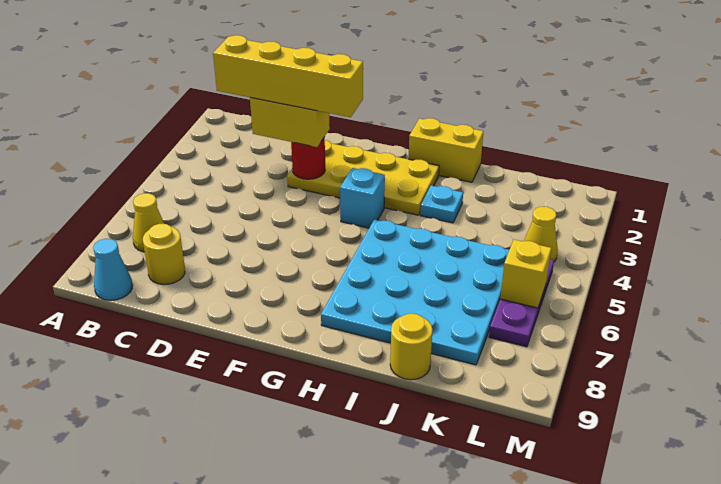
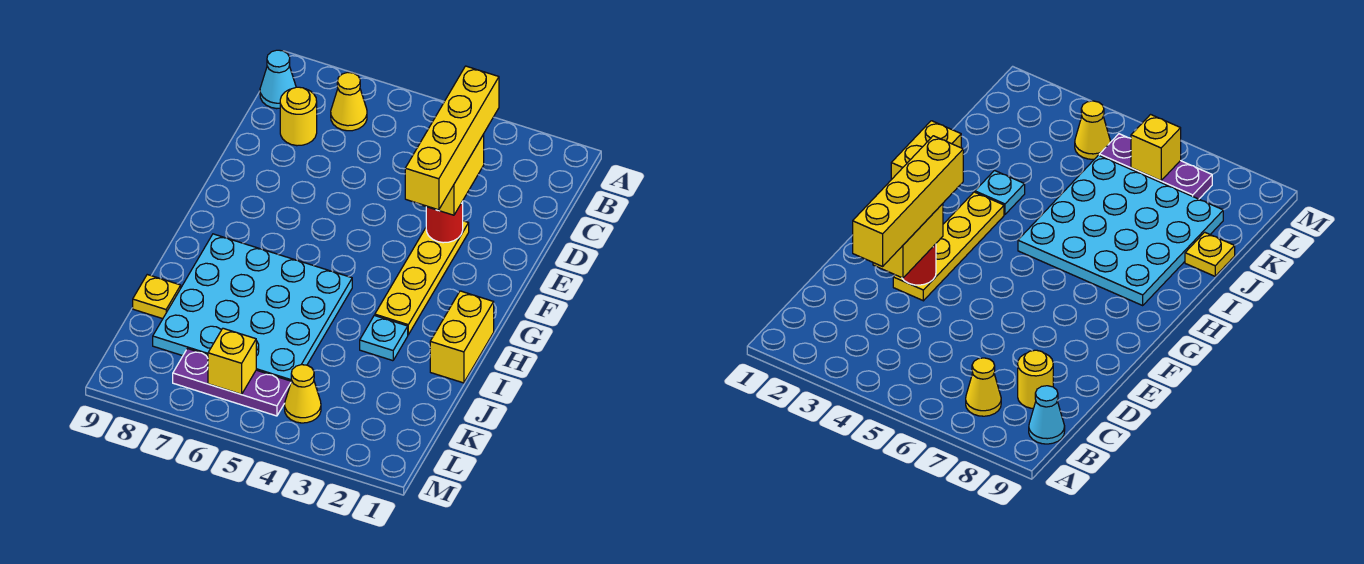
yellow plate E2:H3 level 1 -> yellow plate E3:H3 level 1
cyan brick G4 level 1 -> none
yellow round brick J9 level 1 -> yellow plate J9 level 1

